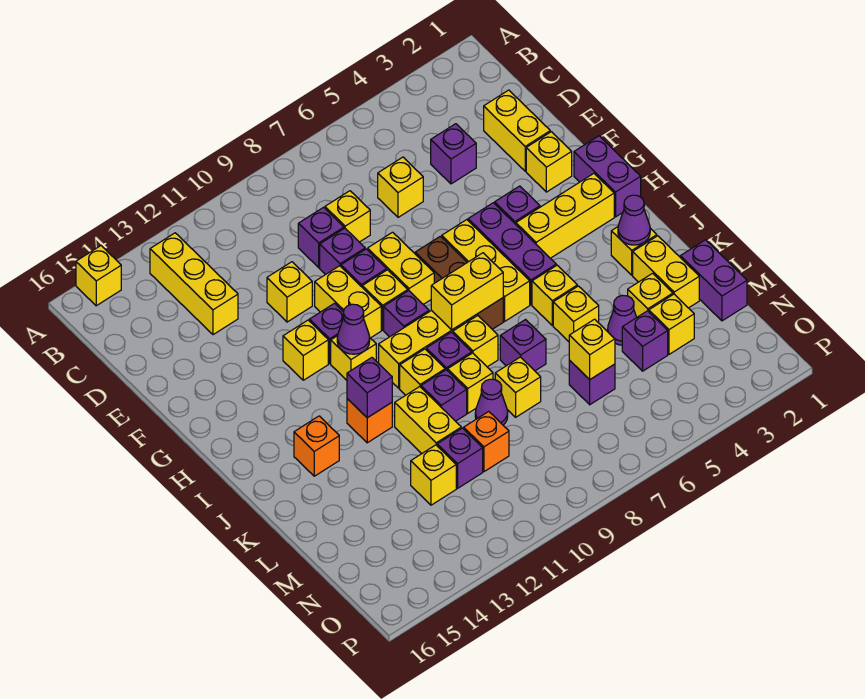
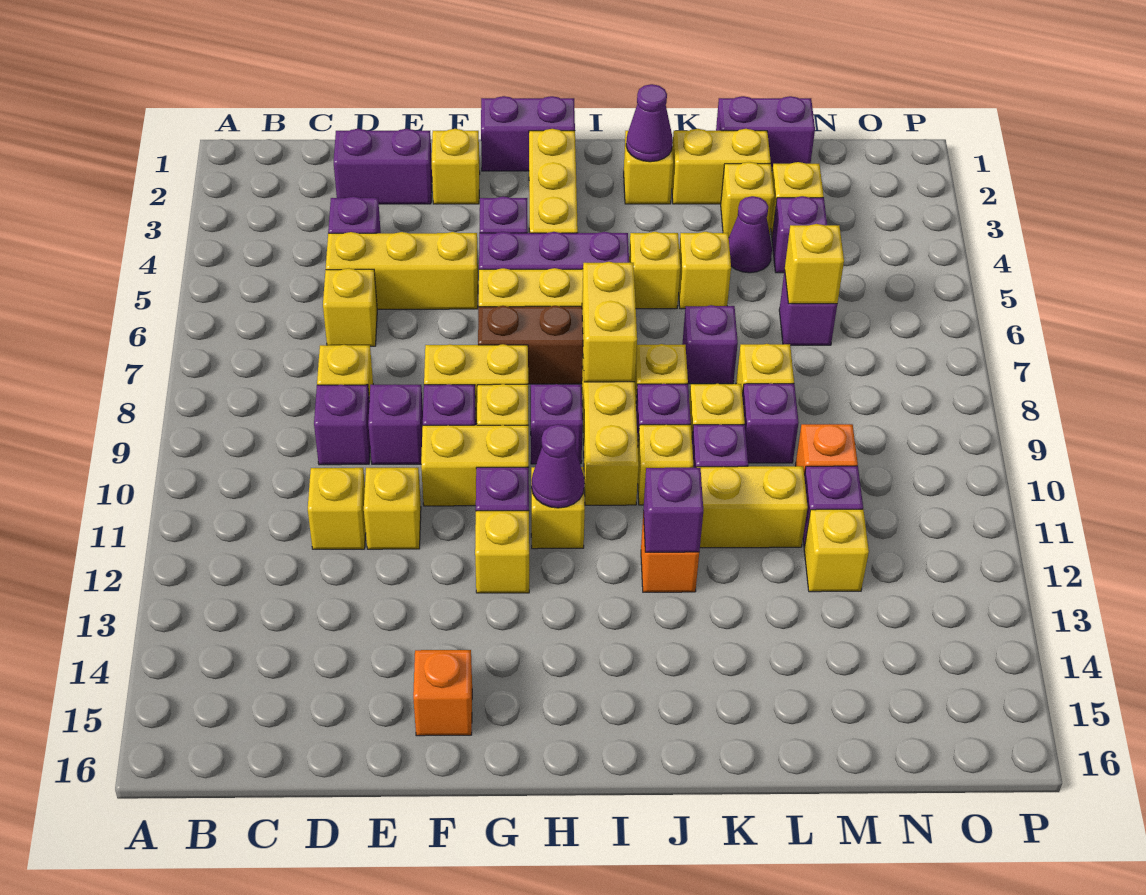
yellow brick A15 level 1 -> yellow brick D11 level 1
yellow brick B13:D13 level 1 -> yellow brick D5:F5 level 1
yellow brick D2:E2 level 1 -> purple brick D2:E2 level 1
orange brick J14 level 1 -> orange brick F15 level 1
purple cone L9 level 1 -> purple brick L9 level 1

